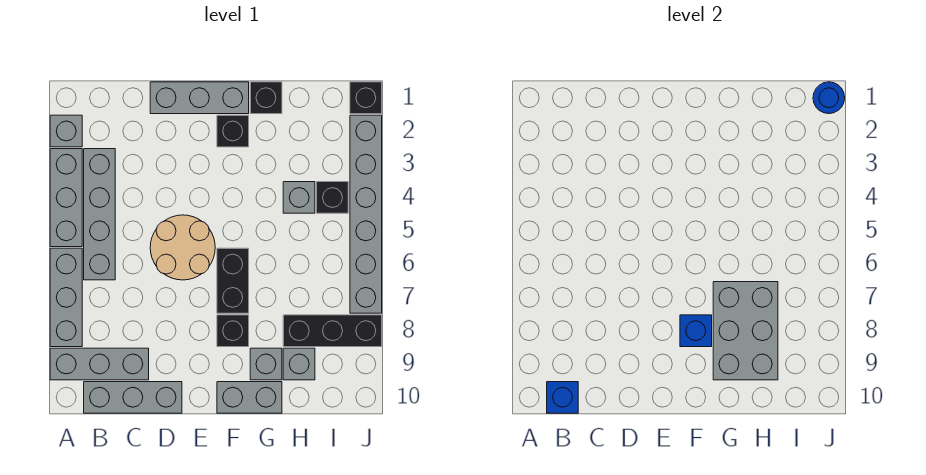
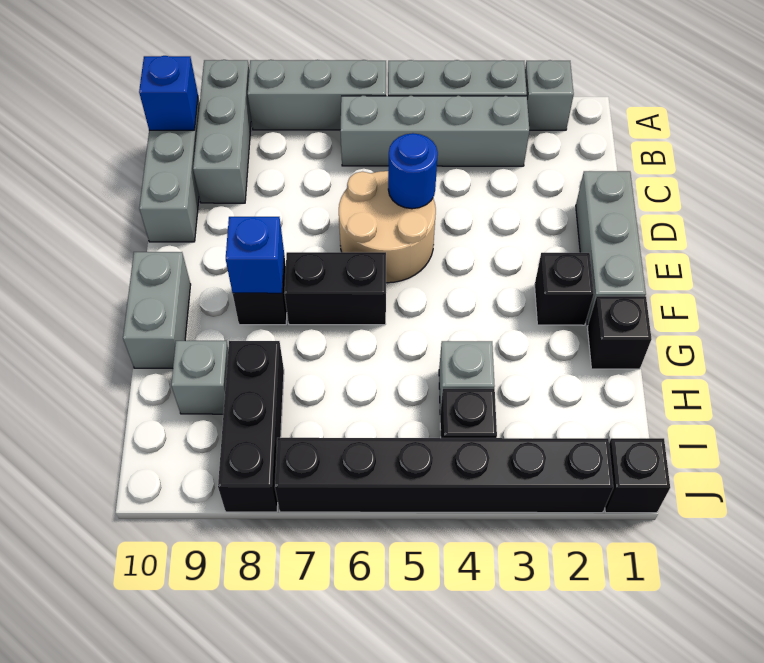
grey brick G7:H9 level 2 -> none
grey brick G9 level 1 -> none
blue round brick J1 level 2 -> blue round brick D5 level 2
grey brick J2:J7 level 1 -> black brick J2:J7 level 1

